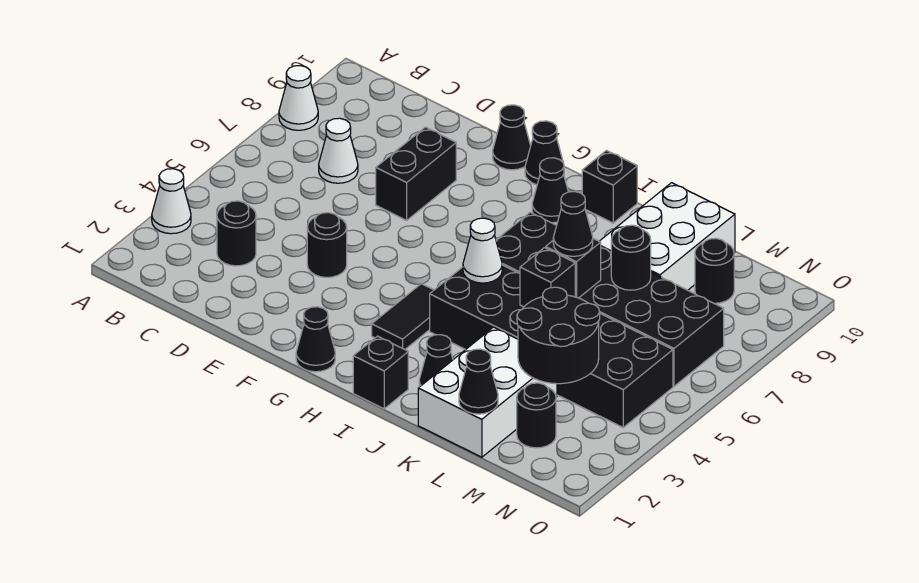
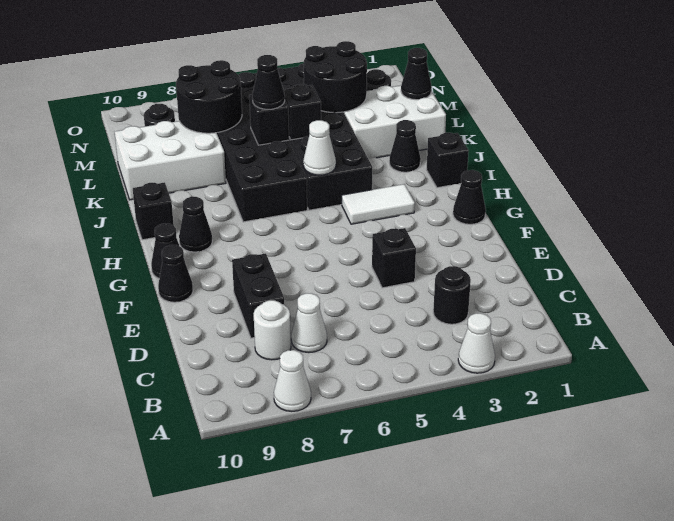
none -> white round brick C8 level 1
black round brick E4 level 1 -> black brick E4 level 1
black brick E7:E8 level 1 -> black brick D8:E8 level 1
black tile H3:H4 level 1 -> white tile H3:H4 level 1
black round brick L7 level 2 -> black round brick L7:M8 level 2

